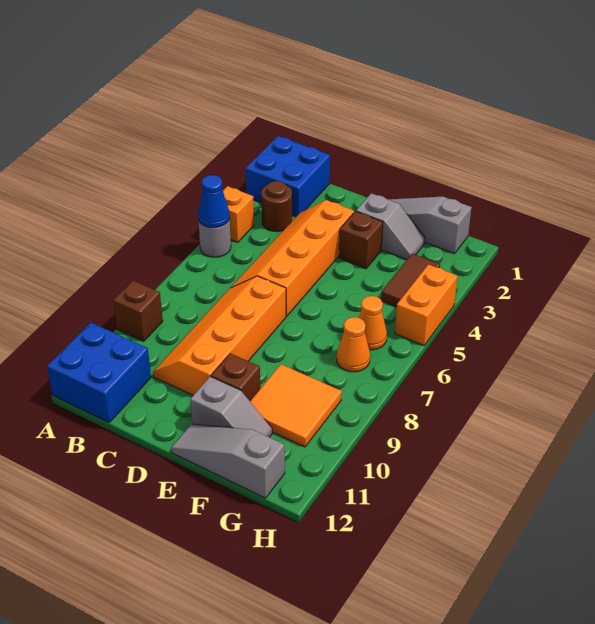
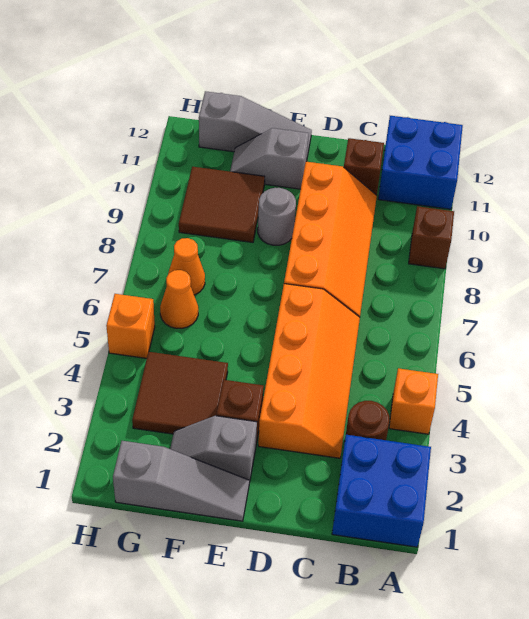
grey round brick A5 level 1 -> grey round brick E9 level 1
blue cone A5 level 2 -> none
brown brick E10 level 1 -> brown brick C11 level 1
orange tile F9:G10 level 1 -> brown tile F9:G10 level 1
brown tile G3:G4 level 1 -> brown tile F3:G4 level 1
orange brick H4:H5 level 1 -> orange brick H5 level 1

